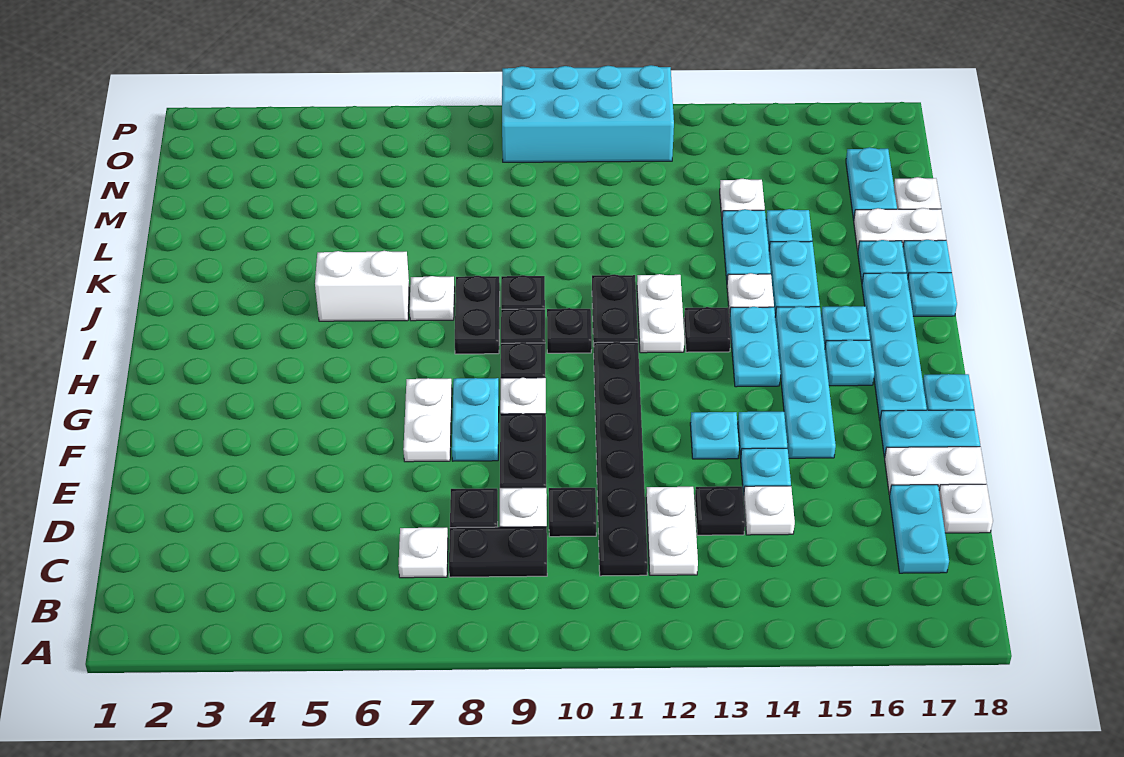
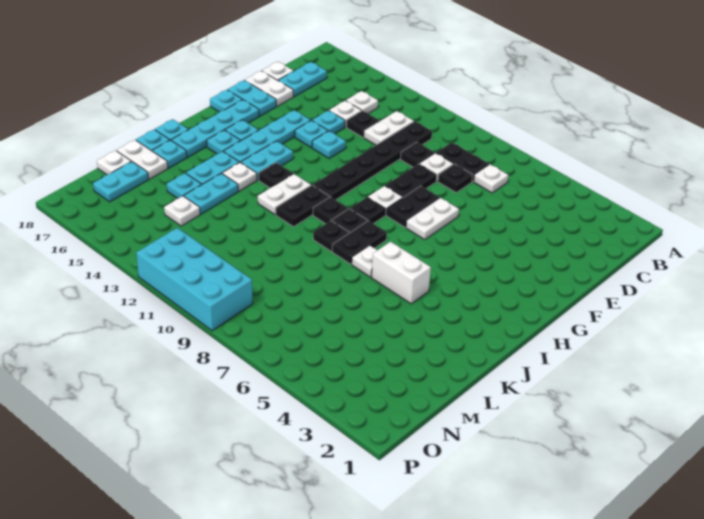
none -> white plate C14 level 1
cyan plate F8:G8 level 1 -> black plate F8:G8 level 1

